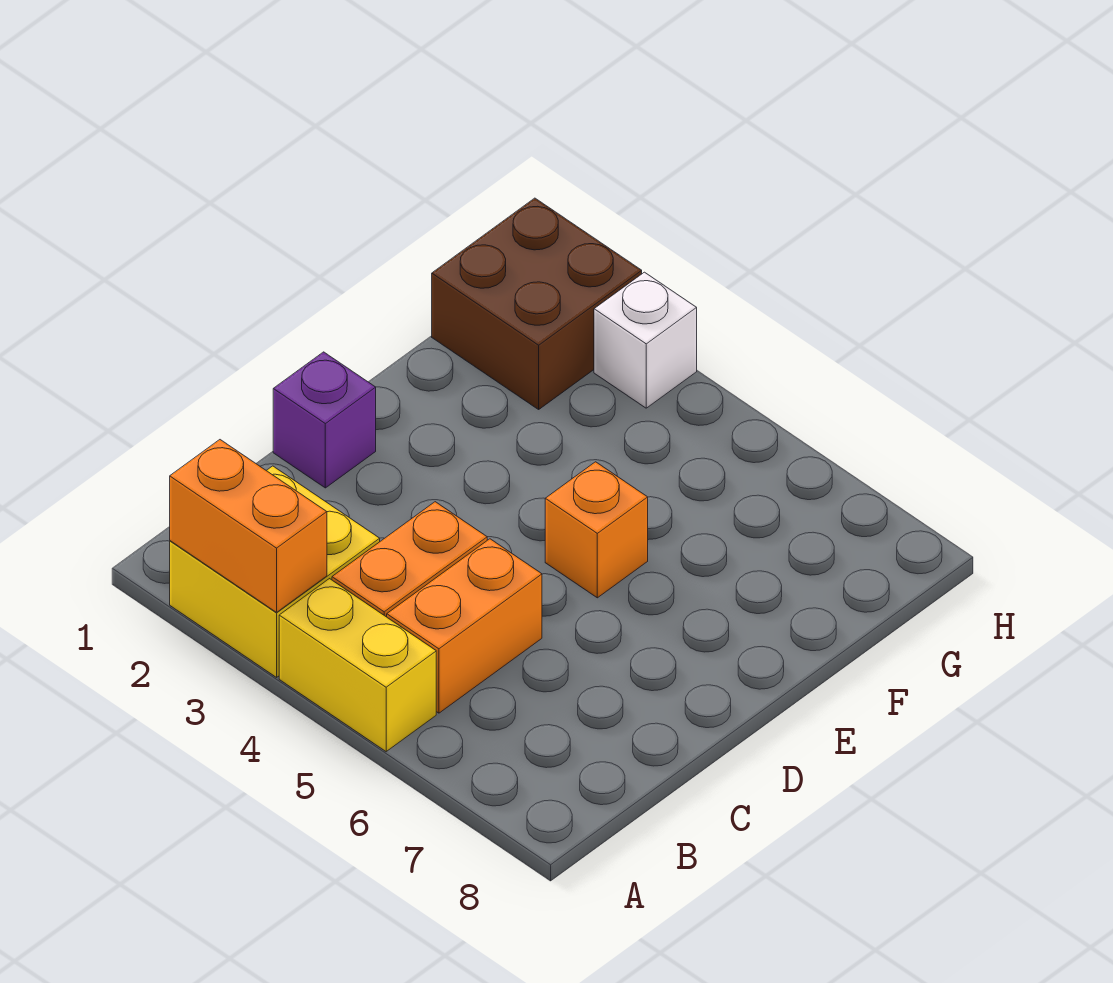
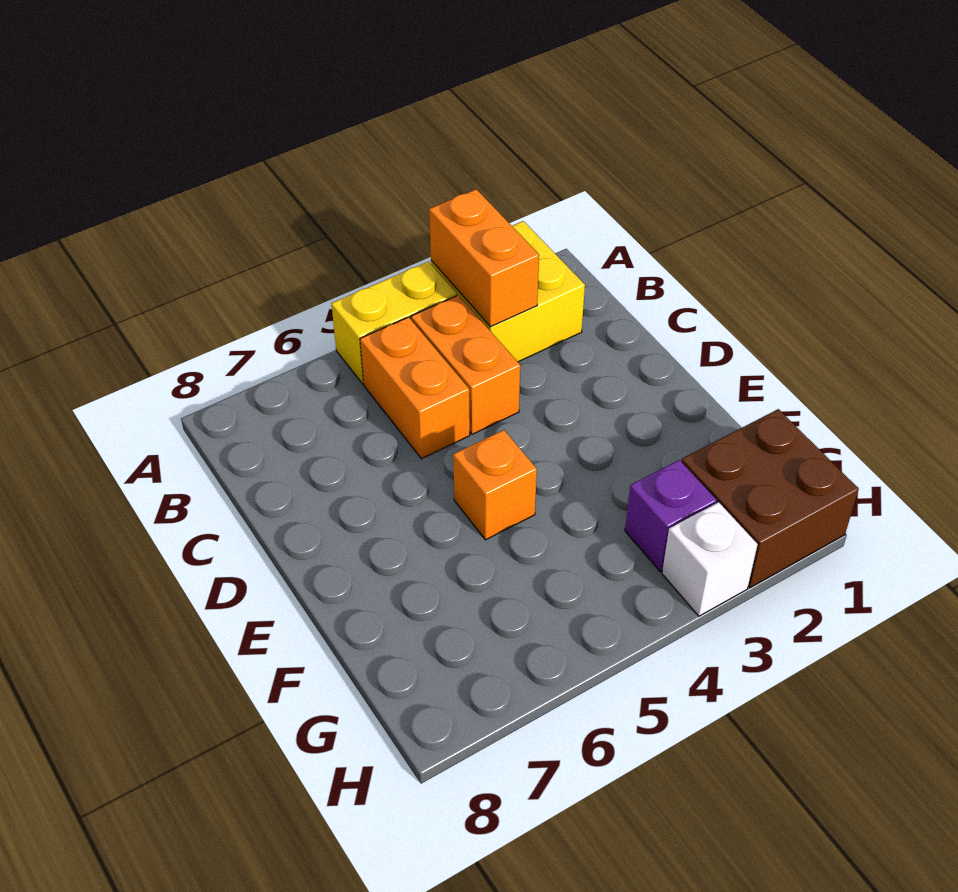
orange brick A2:A3 level 2 -> orange brick A3:B3 level 2
purple brick D1 level 1 -> purple brick G3 level 1

